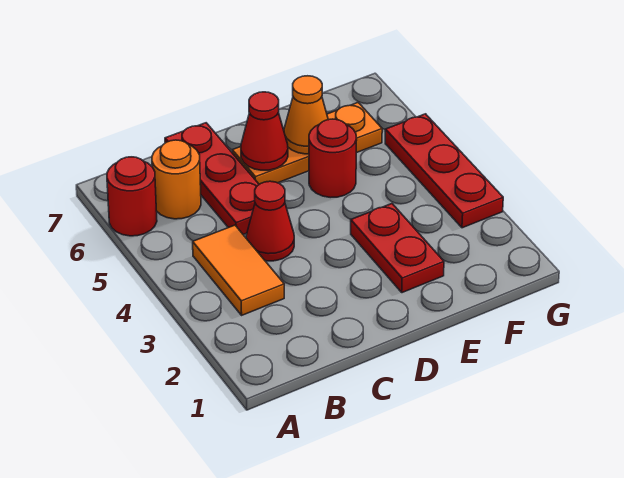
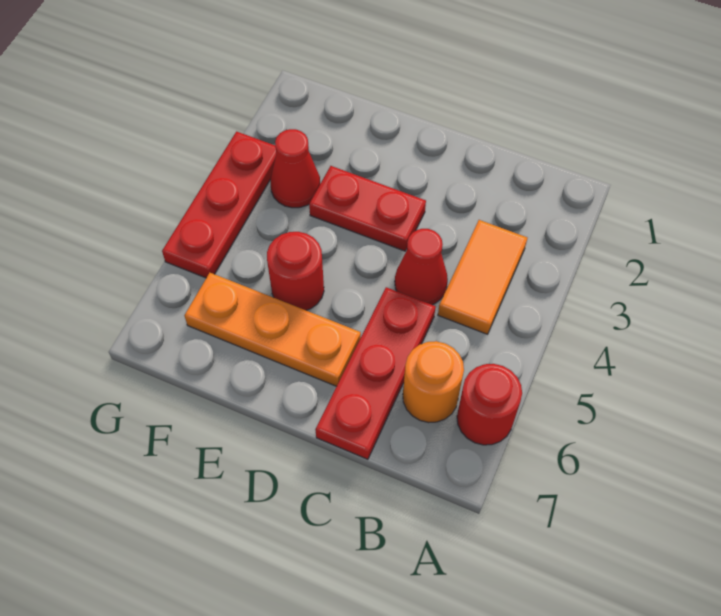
red cone D6 level 2 -> red cone F3 level 1
red plate E2:E3 level 1 -> red plate D3:E3 level 1
orange cone E6 level 2 -> none

